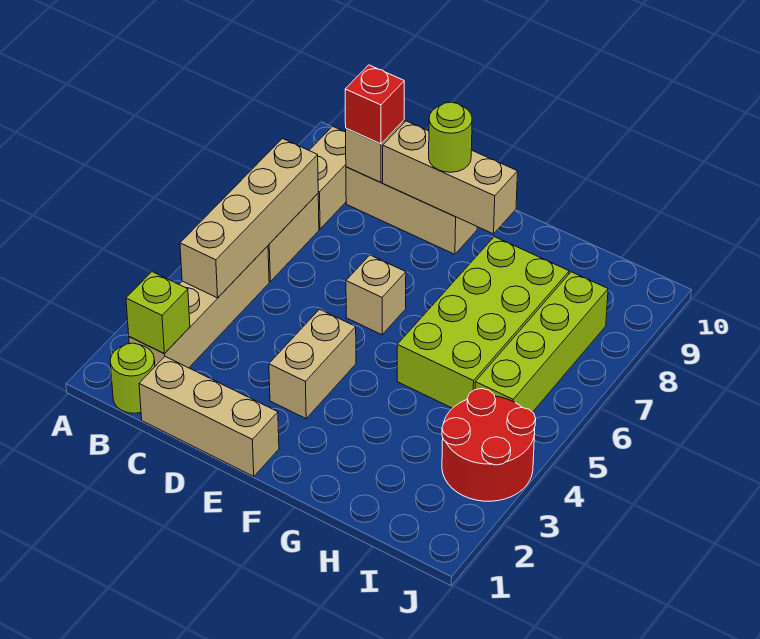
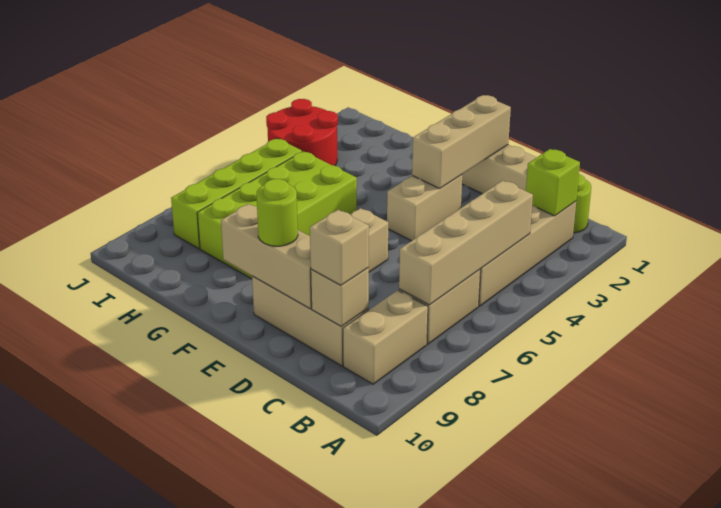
red brick C9 level 3 -> tan brick C9 level 3
none -> tan brick E1:E3 level 2

